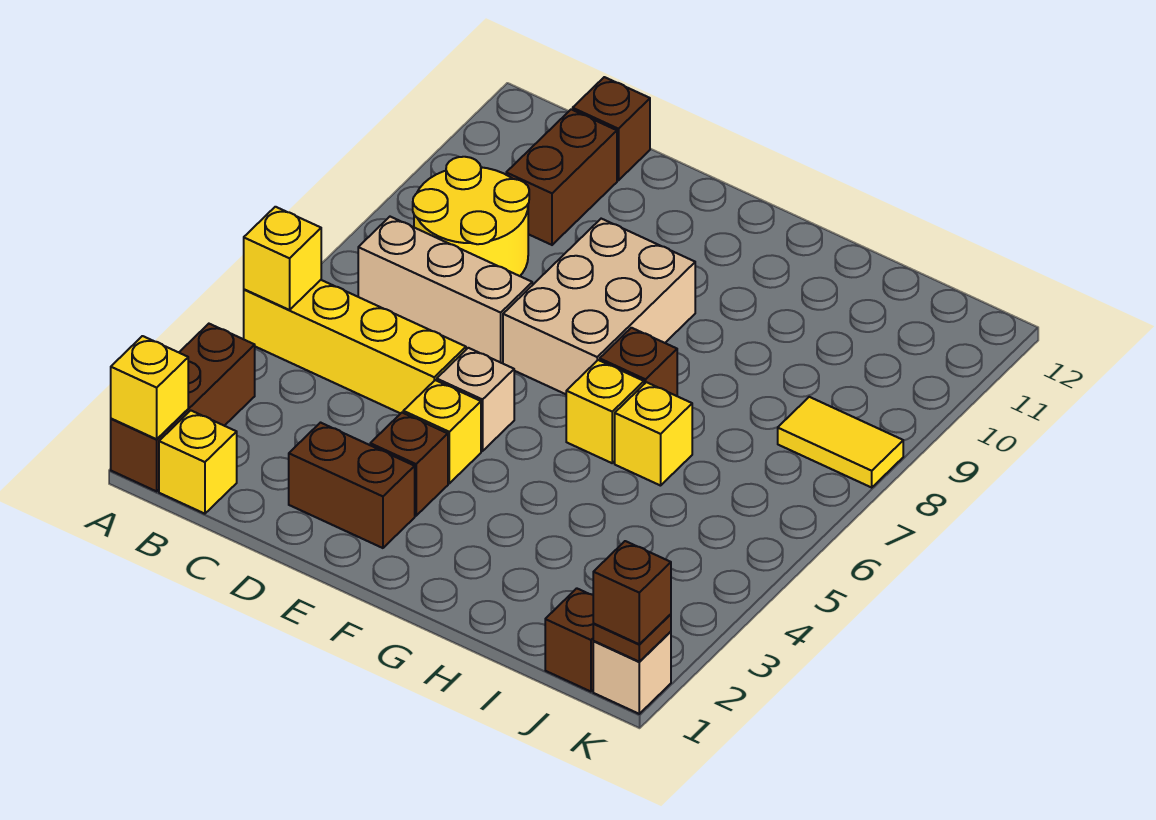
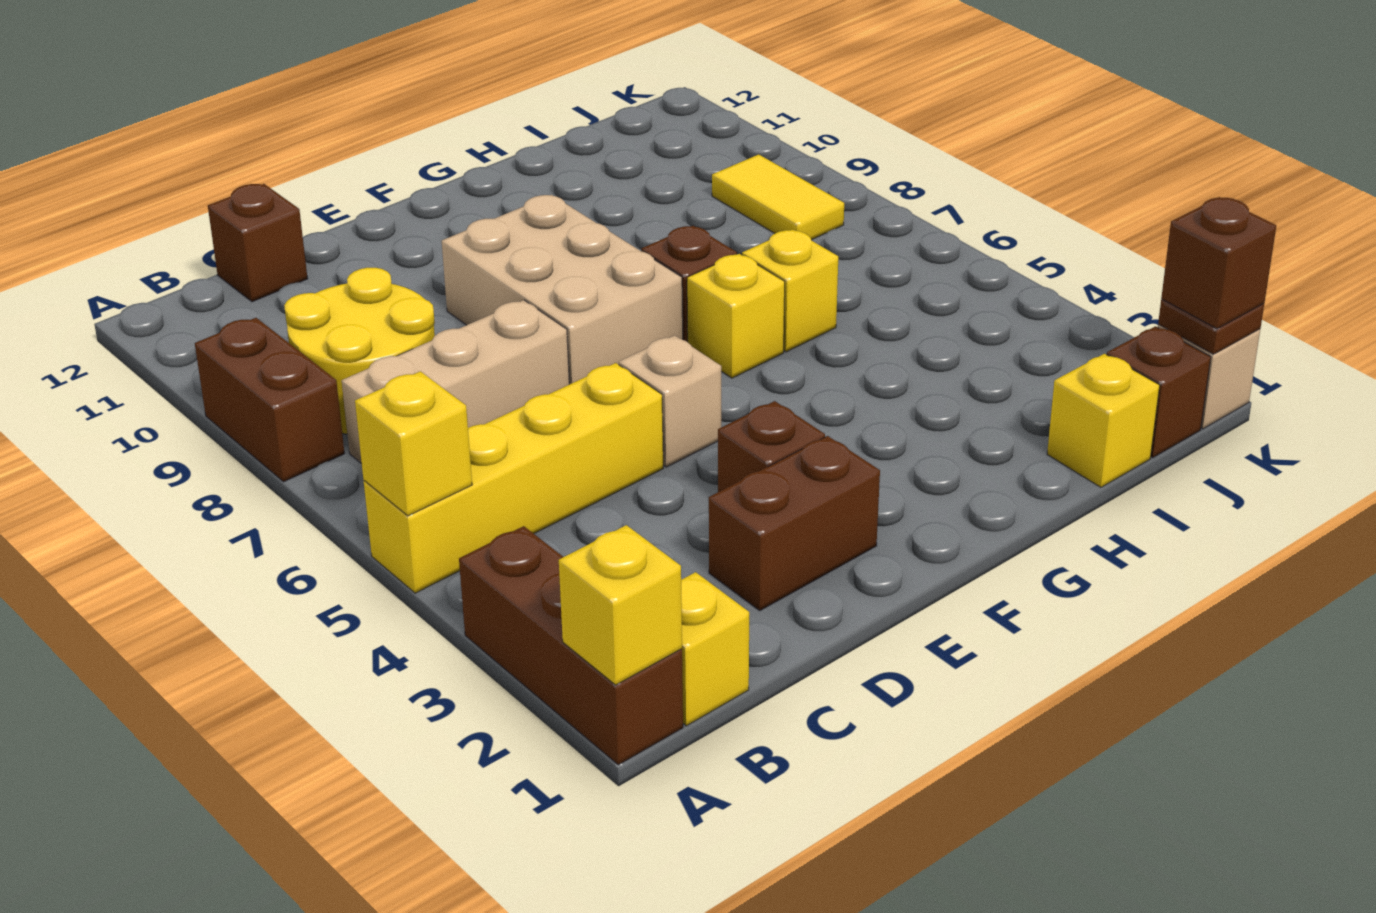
brown brick C10:C11 level 1 -> brown brick A8:A9 level 1
yellow brick E4 level 1 -> yellow brick I1 level 1
yellow tile J8:K8 level 1 -> yellow tile J8:J9 level 1

